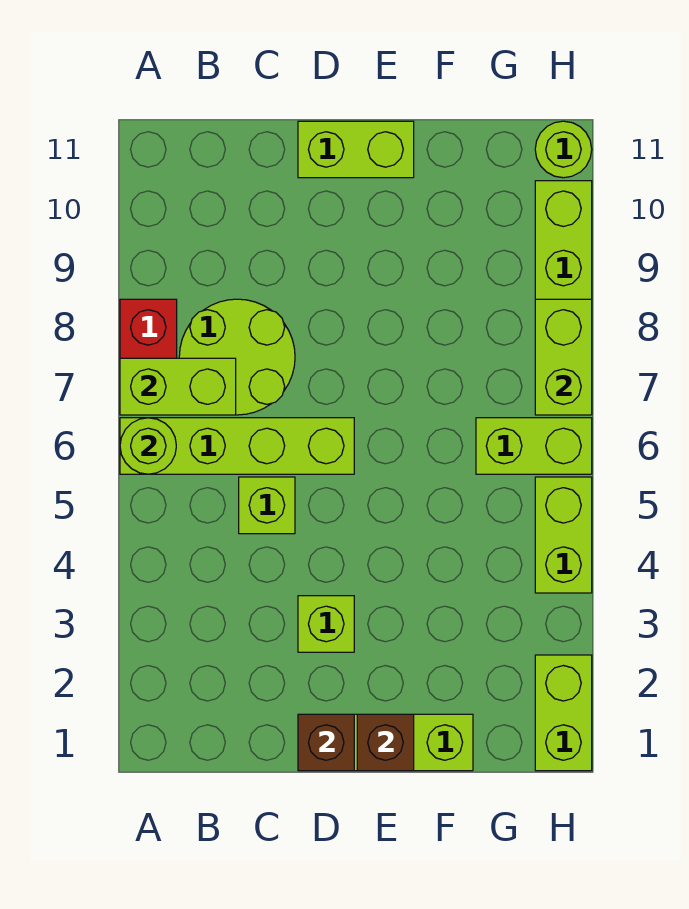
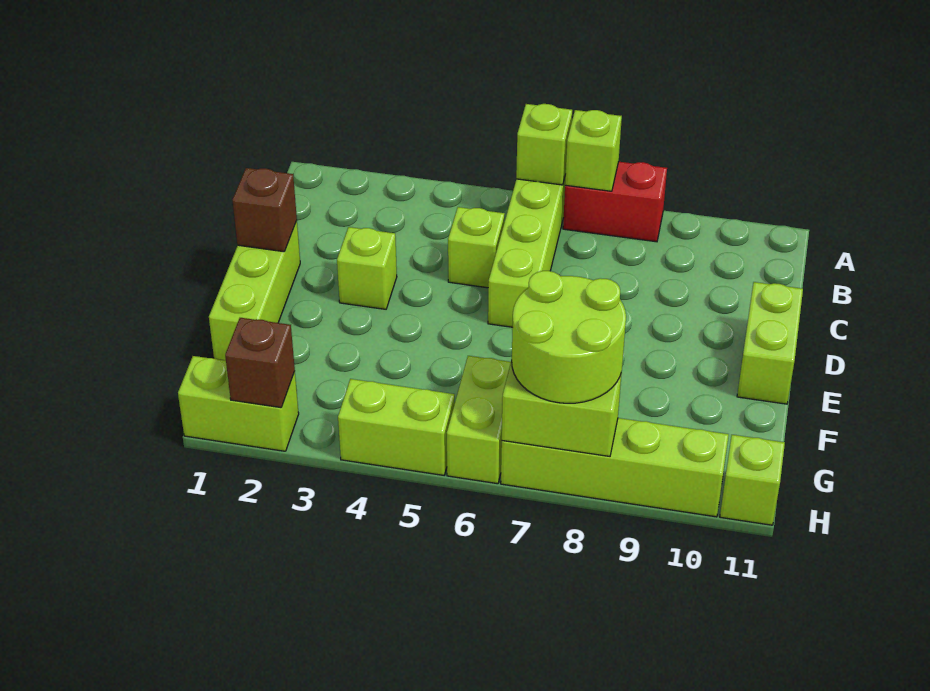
lime round brick A6 level 2 -> lime brick A6 level 2
lime brick A7:B7 level 2 -> lime brick A7 level 2
lime round brick B7:C8 level 1 -> lime round brick G7:H8 level 3
brown brick E1 level 2 -> brown brick H2 level 2
lime round brick H11 level 1 -> lime brick H11 level 1

